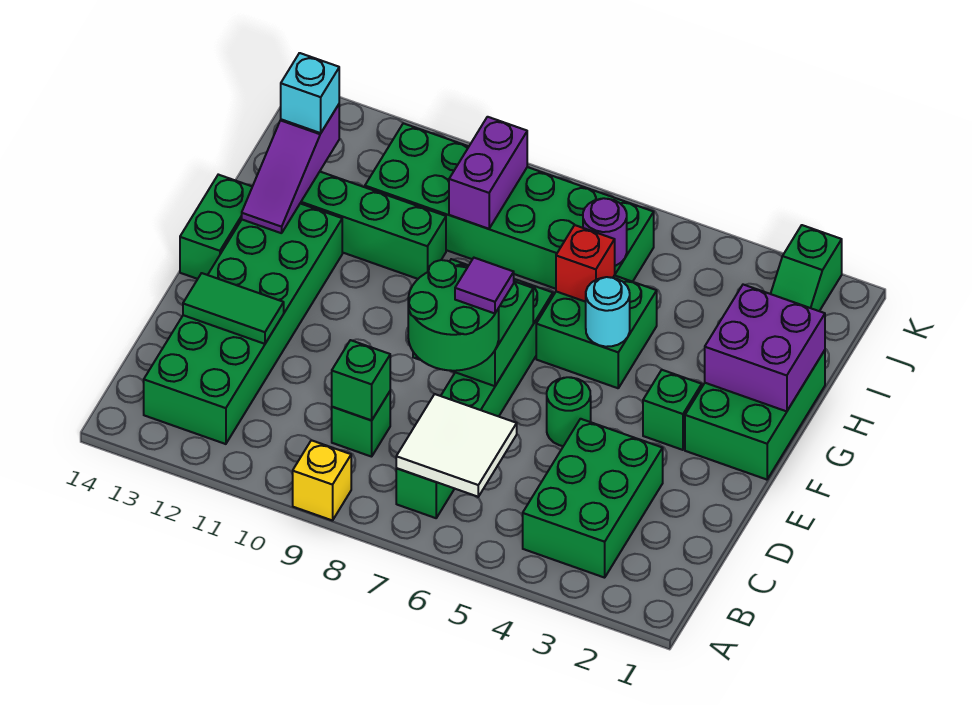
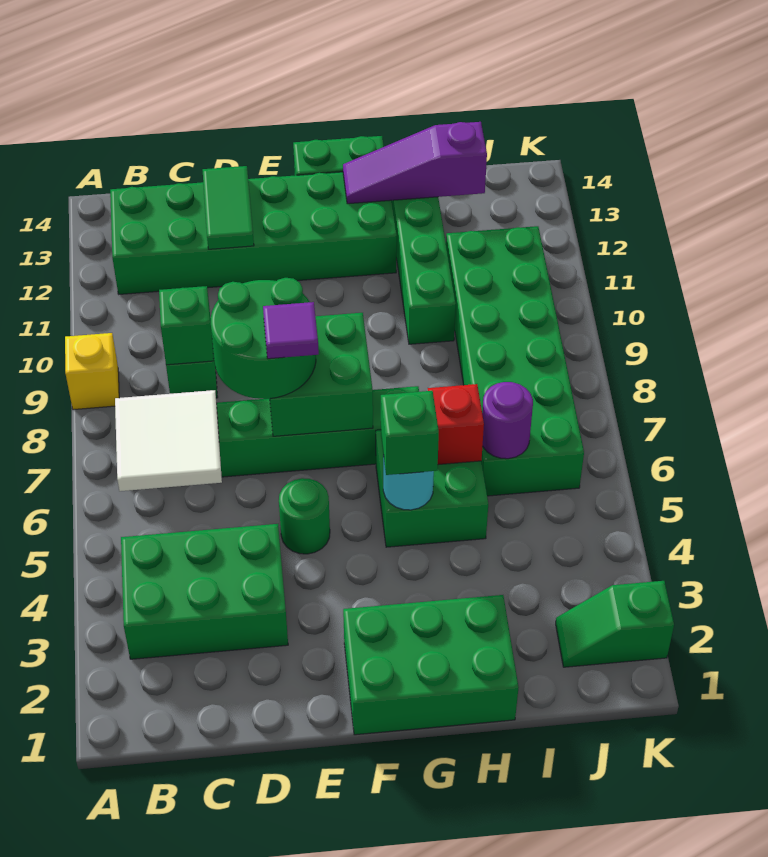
green brick F3 level 1 -> green brick G5 level 3
purple brick G1:H2 level 2 -> none
purple brick I9:J9 level 2 -> none
cyan brick I13 level 3 -> none

